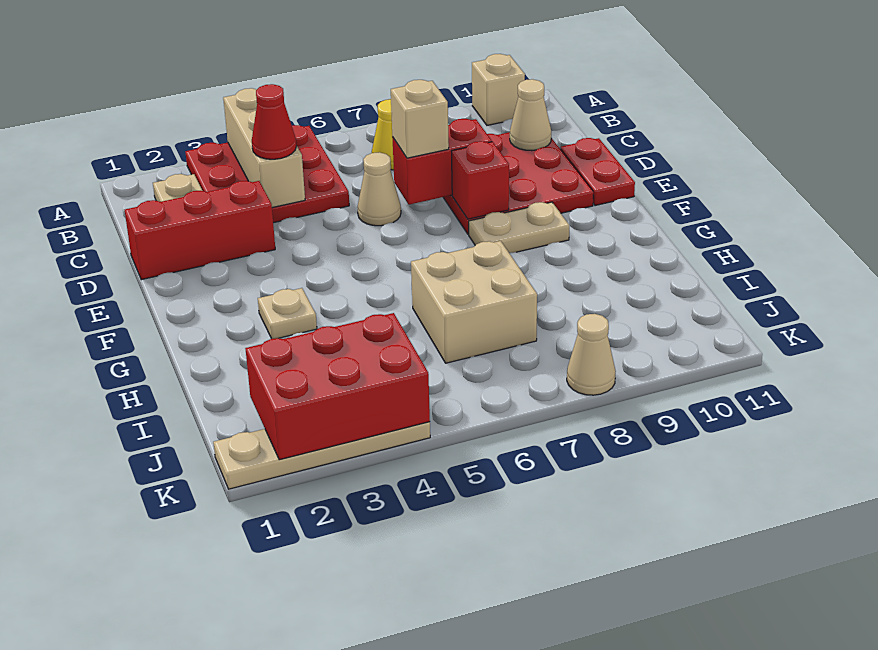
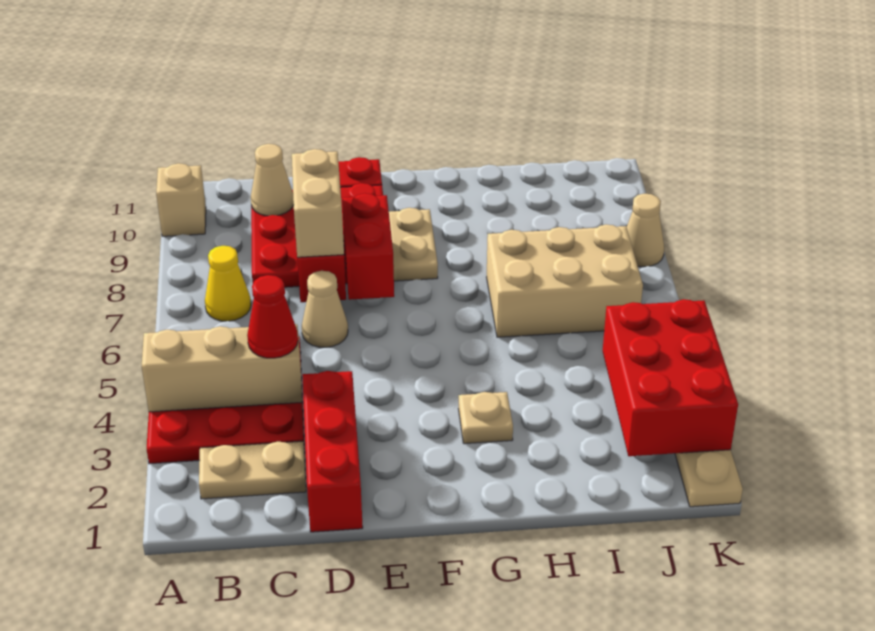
tan brick D7 level 3 -> tan brick D7:D8 level 3
red brick E8 level 2 -> red brick E7:E8 level 2
tan brick H6:I7 level 1 -> tan brick H6:J7 level 1

